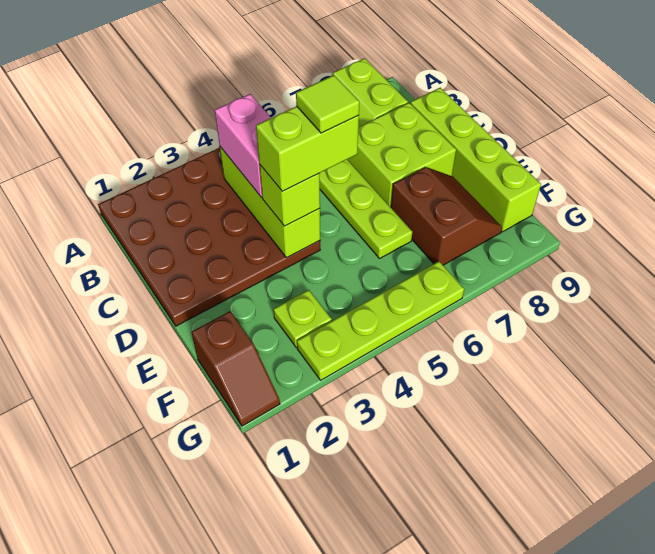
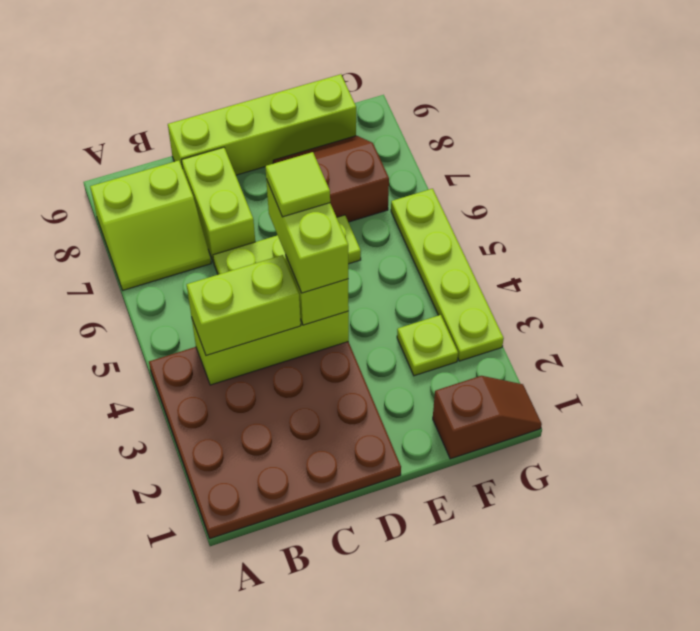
pink brick B4:C4 level 3 -> lime brick B4:C4 level 3
lime brick C7:D8 level 1 -> lime brick C7:C8 level 1

